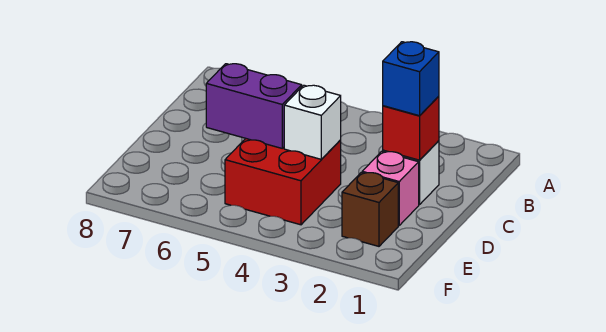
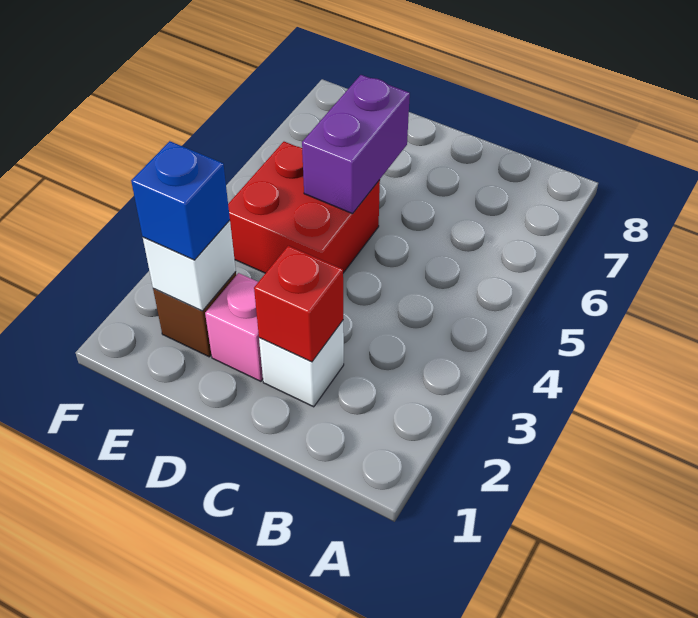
blue brick C2 level 3 -> blue brick E2 level 3
white brick D4 level 2 -> white brick E2 level 2

